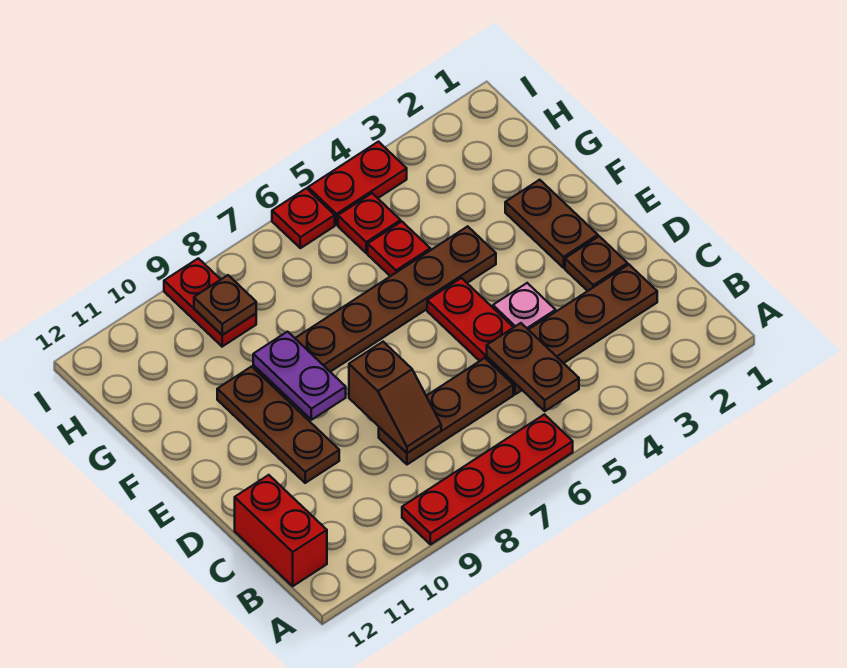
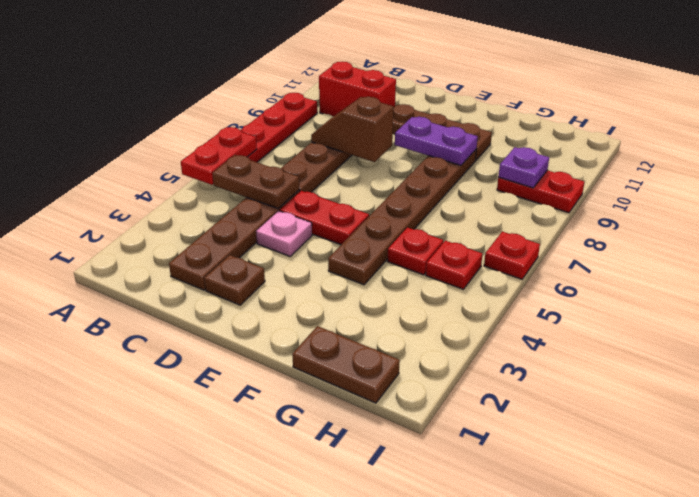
red brick B12:C12 level 1 -> red brick B10:C10 level 1
brown plate E2:F2 level 1 -> brown plate G1:H1 level 1
brown plate H9 level 2 -> purple plate H9 level 2
red plate I4:I5 level 1 -> red plate A5:A6 level 2

